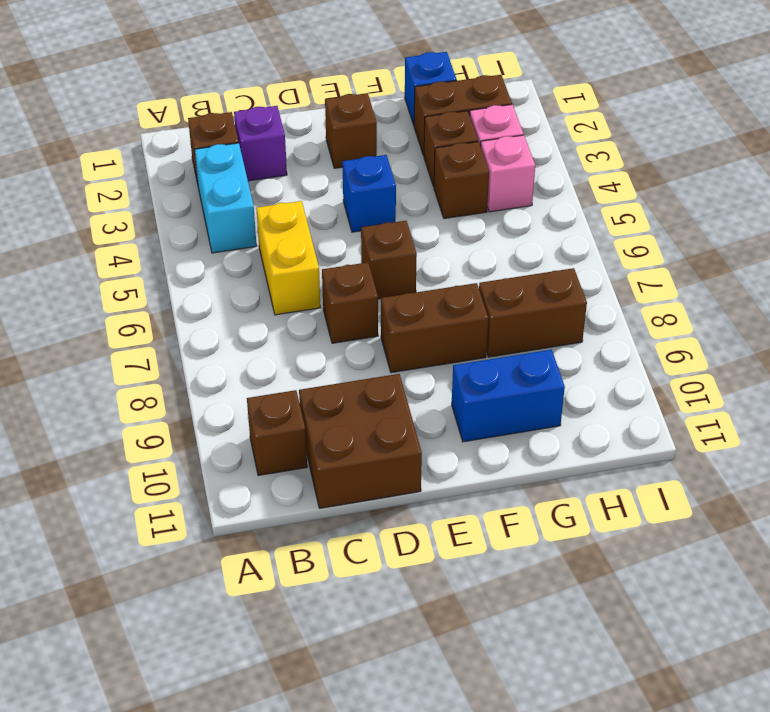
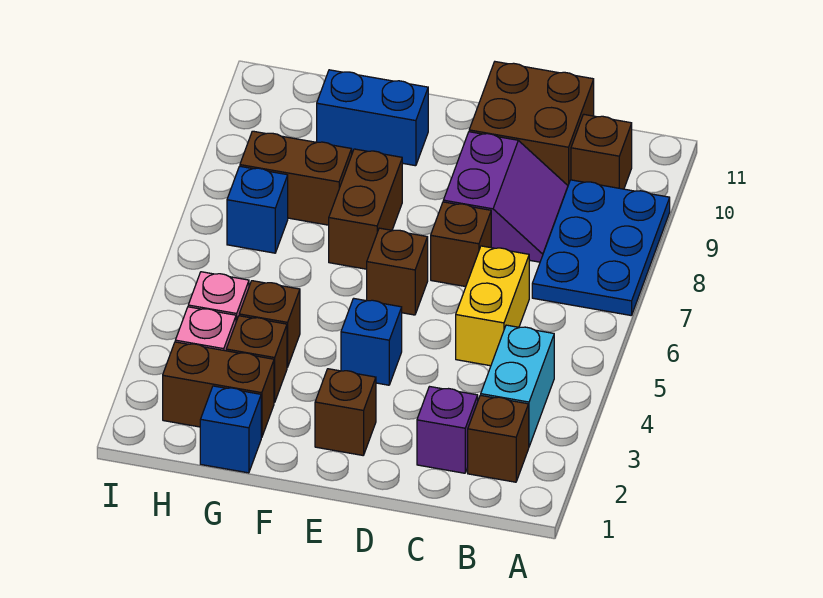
none -> blue plate A7:B9 level 1
none -> purple slope C8:D9 level 1 top D
brown brick E8:F8 level 1 -> brown brick F7:F8 level 1
none -> blue brick H7 level 1

